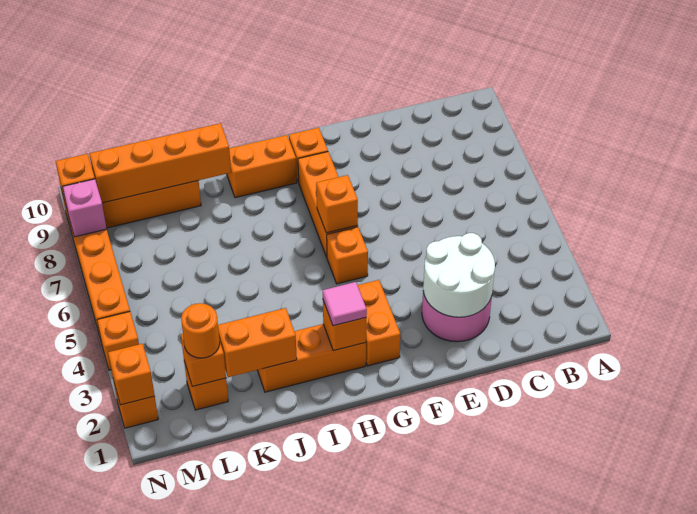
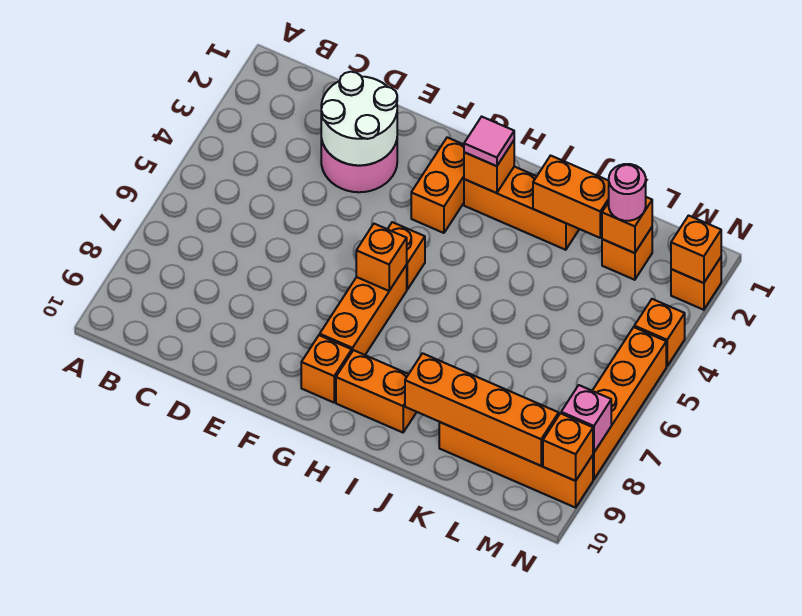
orange round brick L2 level 3 -> pink round brick L2 level 3

